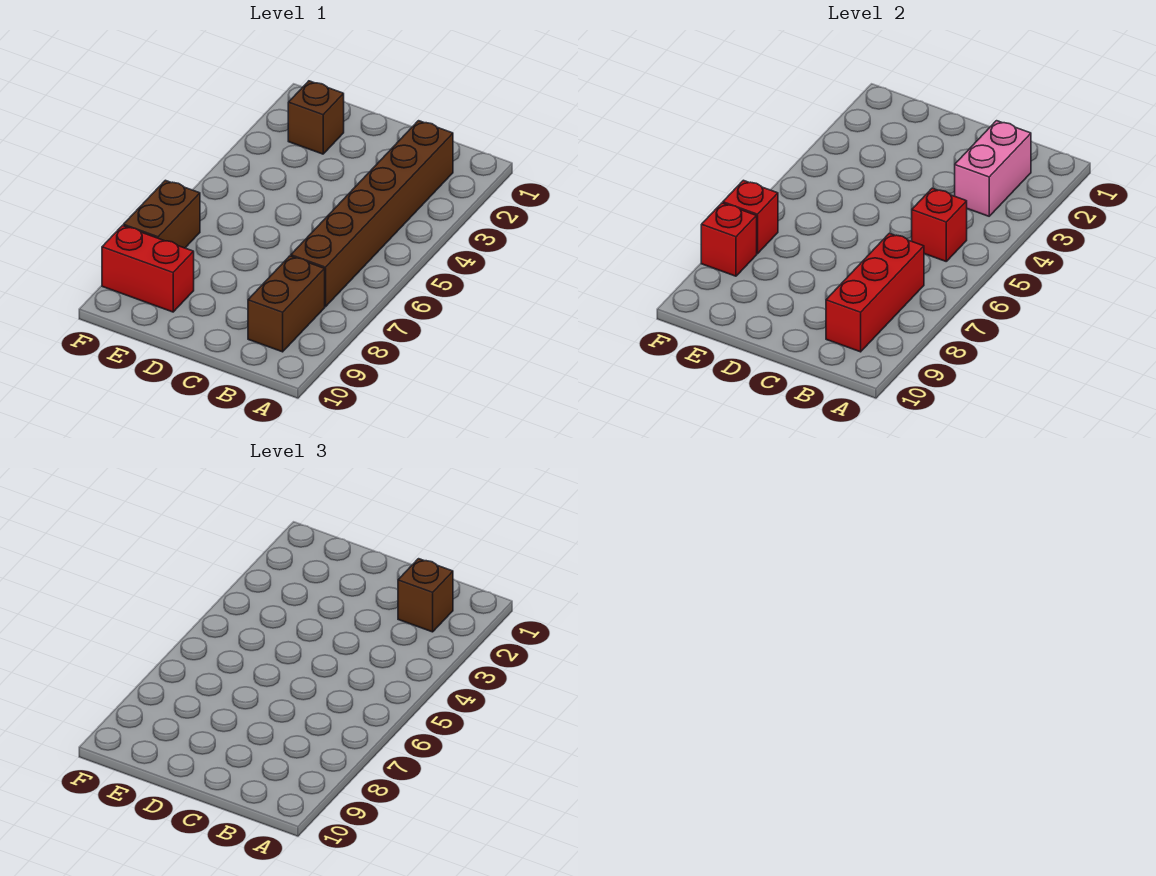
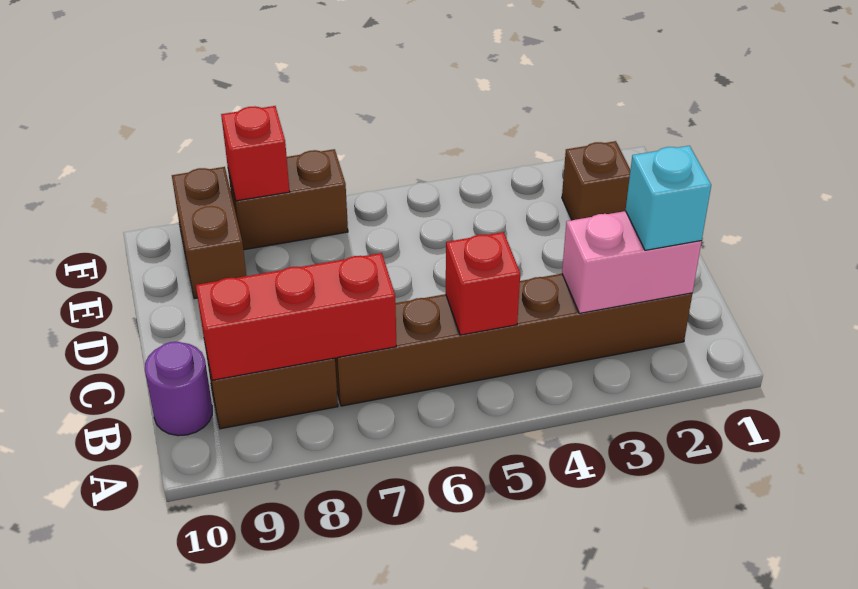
brown brick B2 level 3 -> cyan brick B2 level 3
none -> purple round brick B10 level 1
red brick E9:F9 level 1 -> brown brick E9:F9 level 1
red brick F7 level 2 -> none

